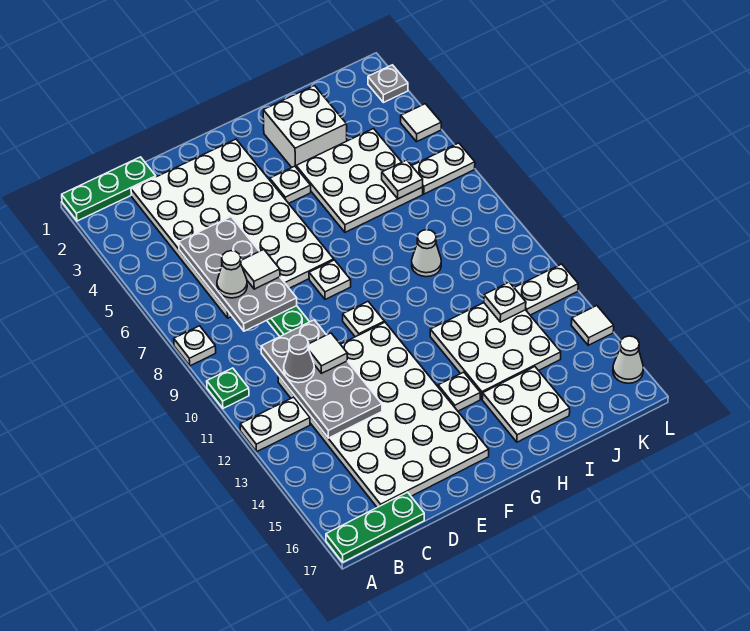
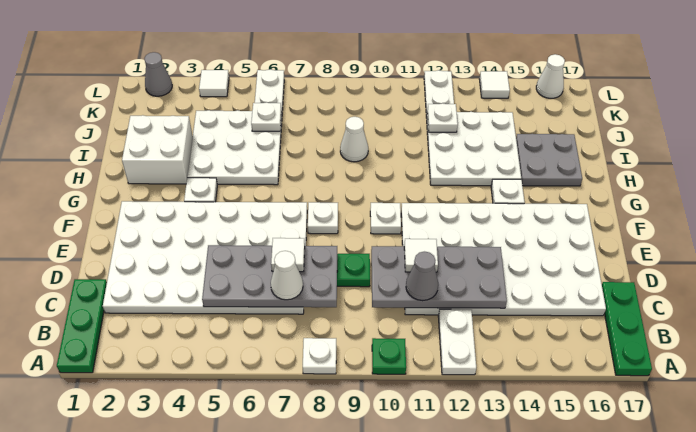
white plate H15:I16 level 1 -> grey plate H15:I16 level 1
grey plate L2 level 1 -> grey cone L2 level 1

